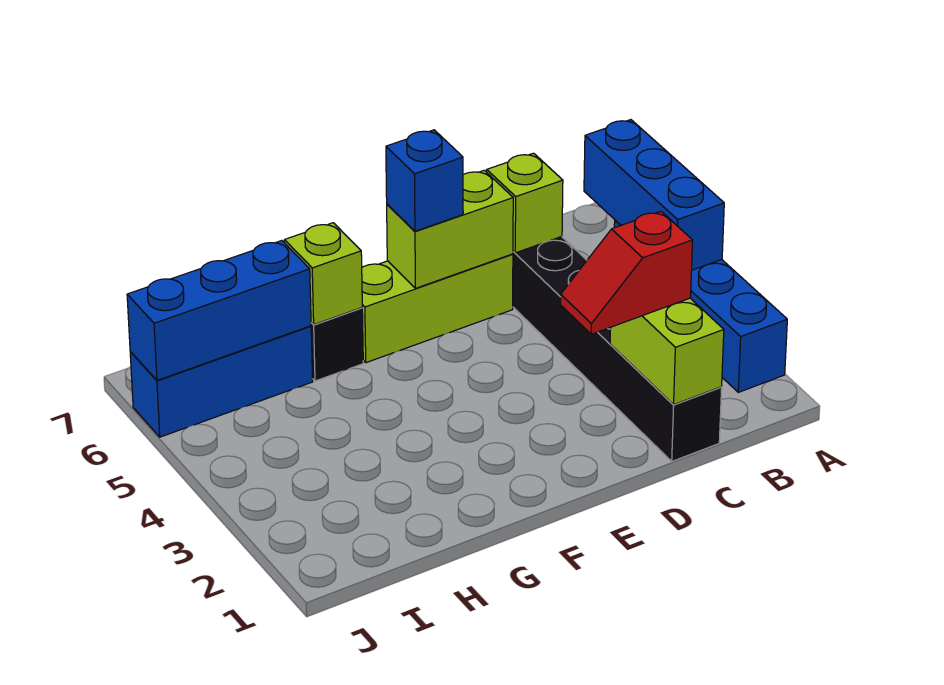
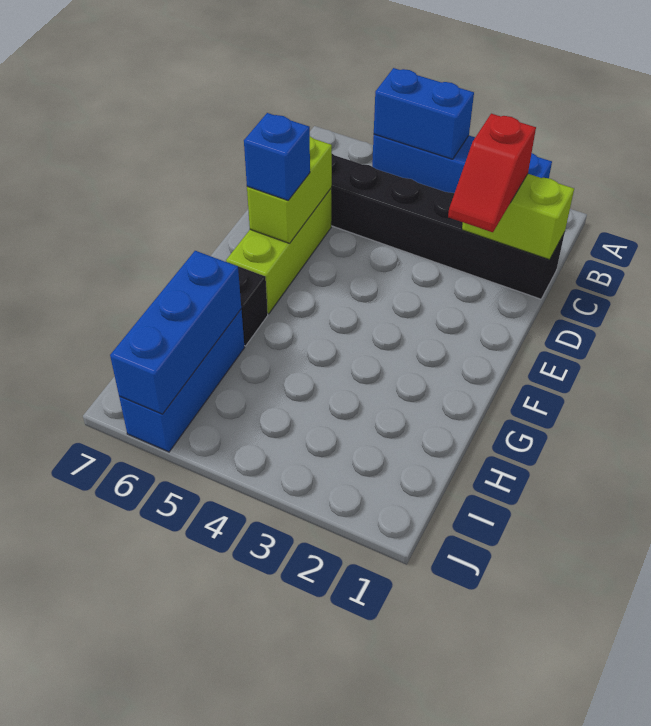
blue brick A4:A6 level 2 -> blue brick A4:A5 level 2
lime brick C6 level 2 -> none
lime brick G6 level 2 -> none

